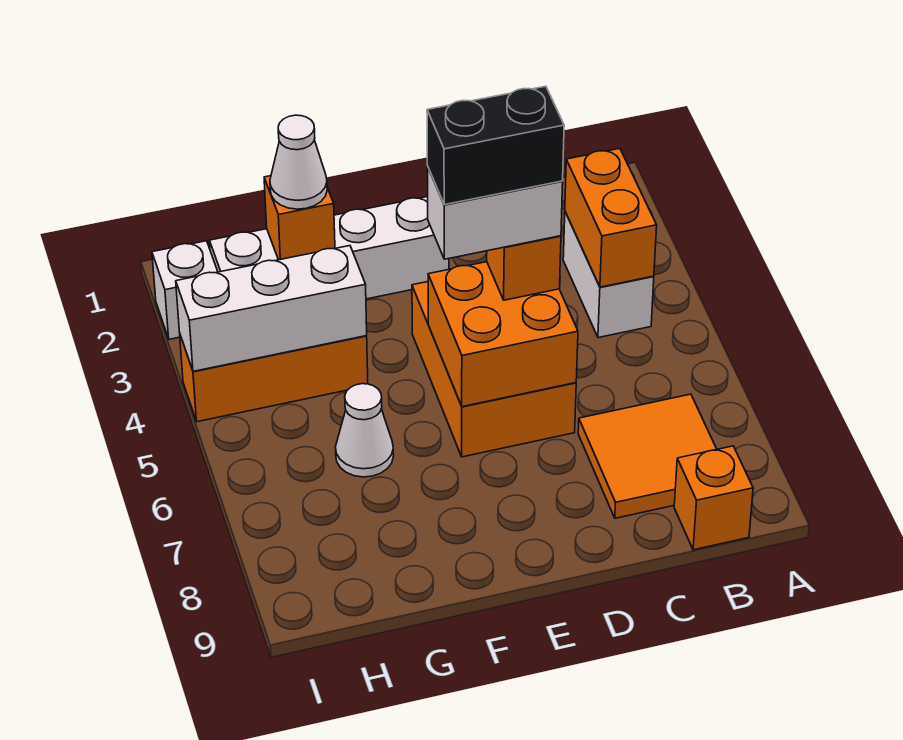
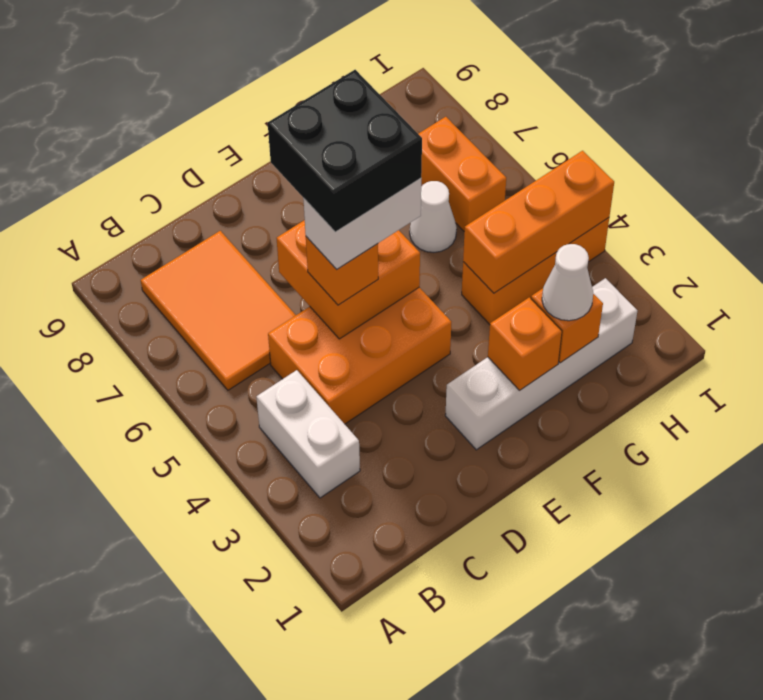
orange brick B3:B4 level 2 -> orange brick H6:H7 level 1
orange tile B7:C8 level 1 -> orange tile B6:C8 level 1
orange brick B9 level 1 -> orange brick F2 level 2
orange brick D4:E6 level 1 -> orange brick C4:E5 level 1
black brick D5:E5 level 5 -> black brick D5:E6 level 5
white brick G4:I4 level 2 -> orange brick G4:I4 level 2
white brick I2 level 1 -> none

